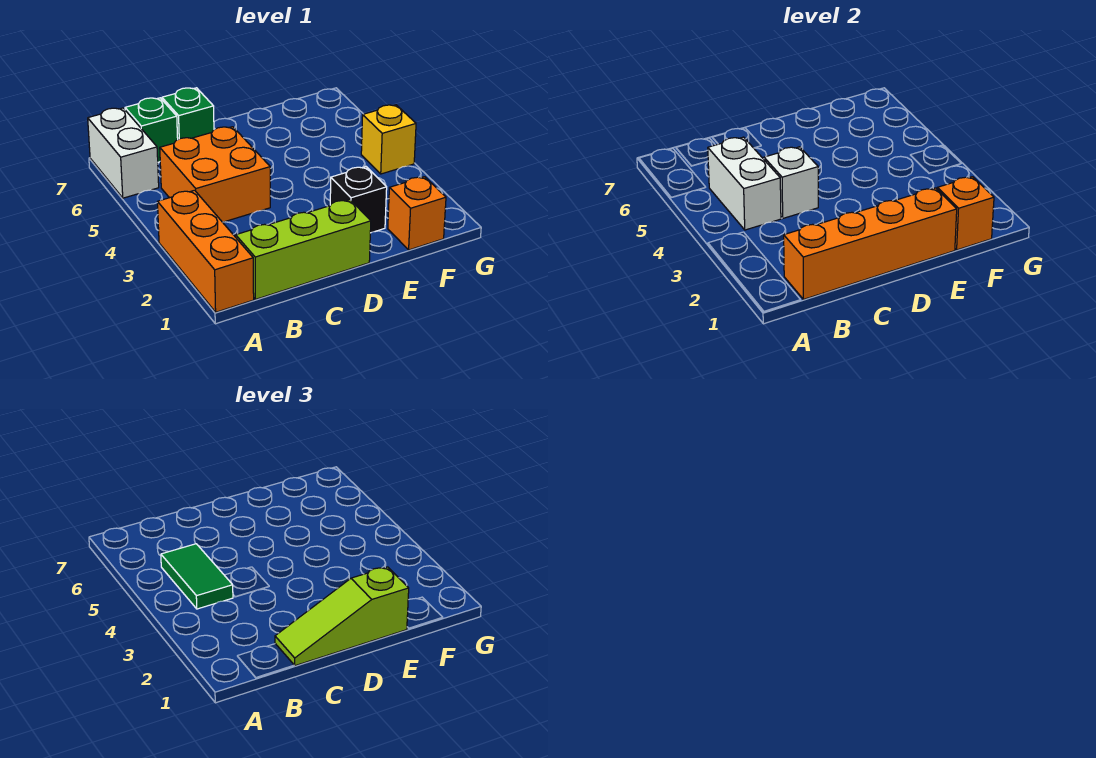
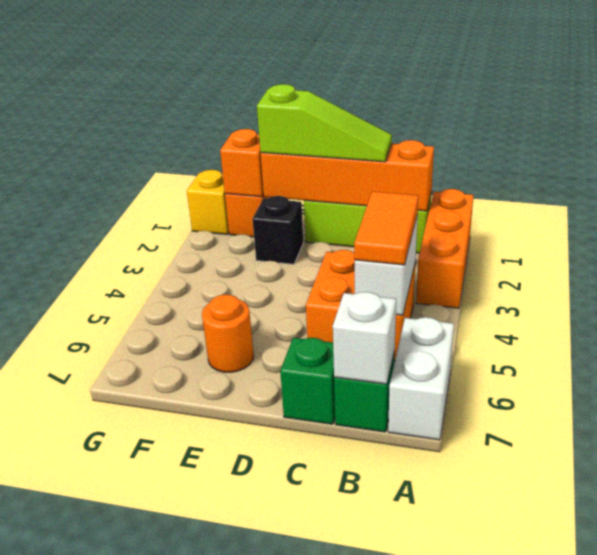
green tile B4:B5 level 3 -> orange tile B4:B5 level 3
white brick C4 level 2 -> white brick B7 level 2
none -> orange round brick E6 level 1
yellow brick G4 level 1 -> yellow brick G1 level 1

